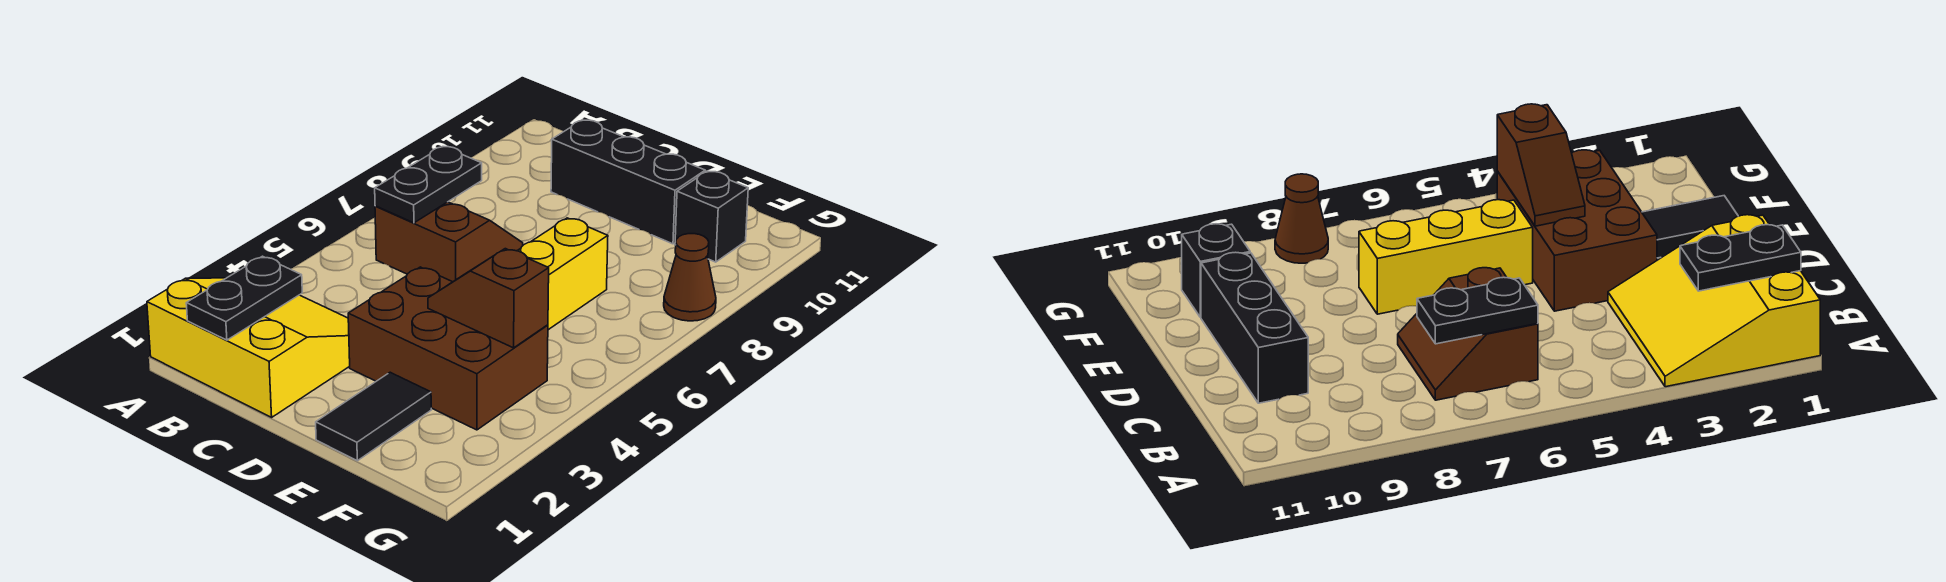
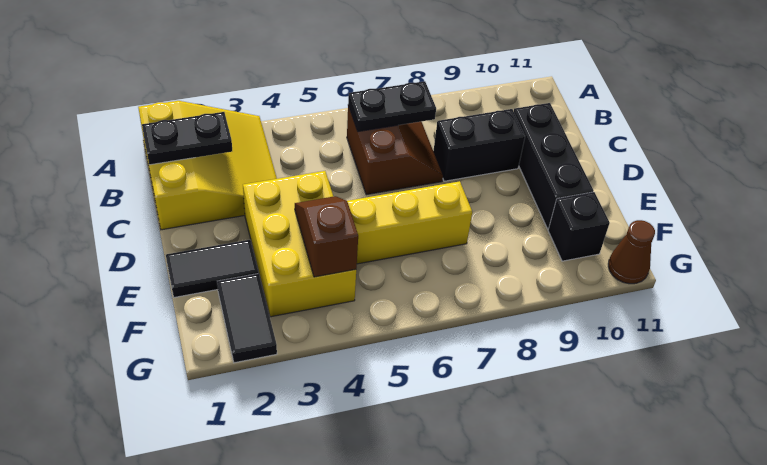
none -> black brick C8:C9 level 1
brown brick D3:F4 level 1 -> yellow brick D3:F4 level 1
none -> black tile F2:G2 level 1
brown cone G8 level 1 -> brown cone G11 level 1

